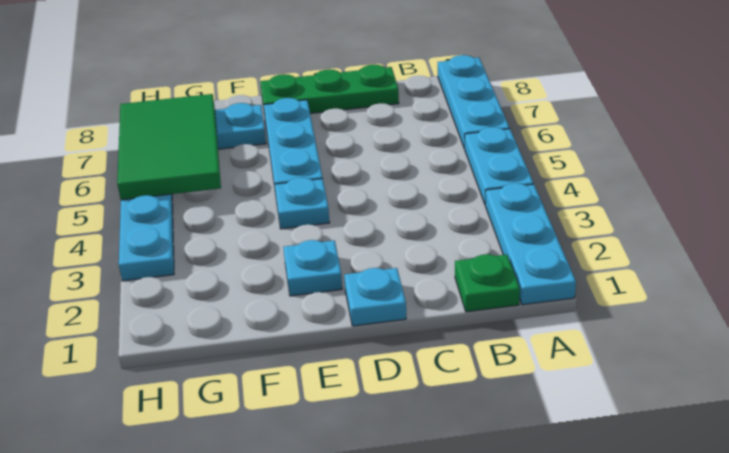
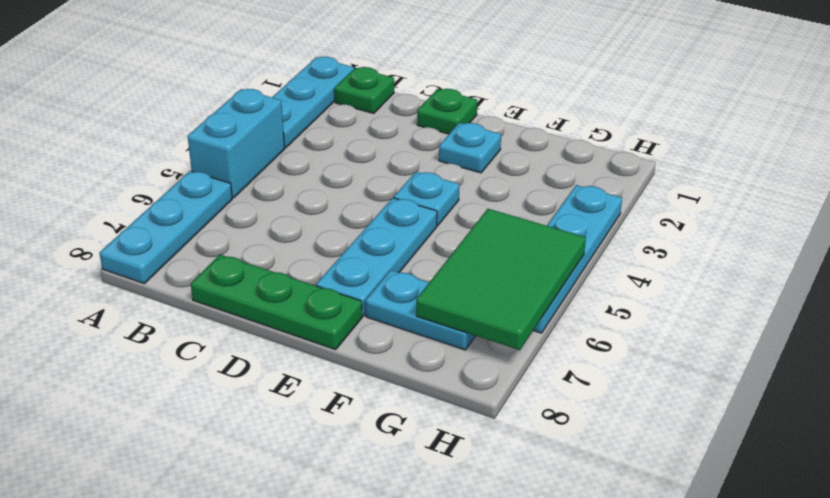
cyan plate A4:A5 level 1 -> cyan brick A4:A5 level 1
cyan plate D1 level 1 -> green plate D1 level 1

